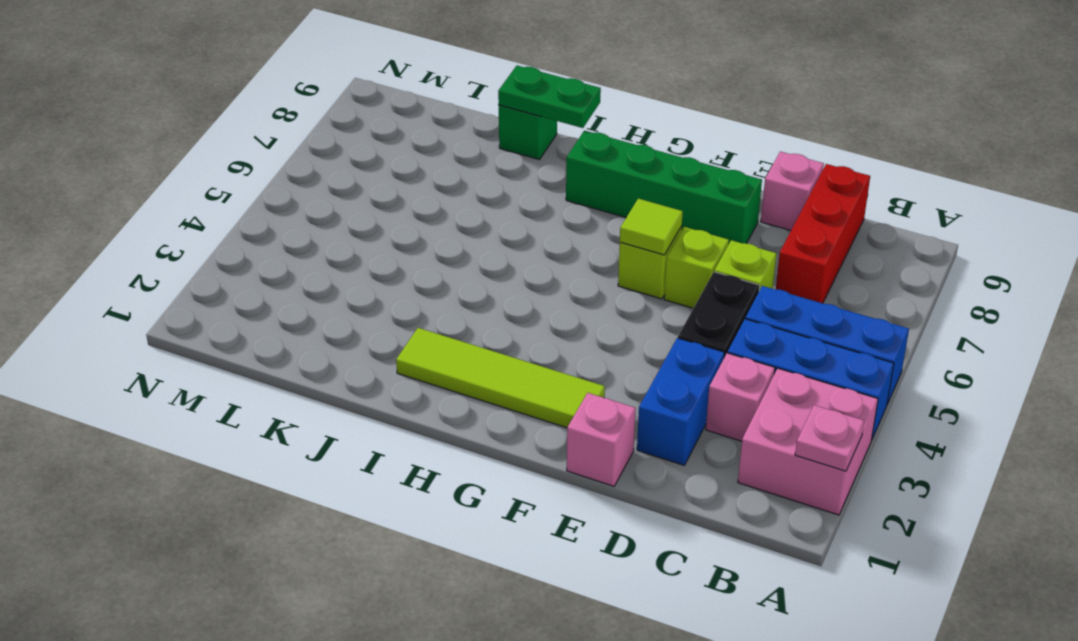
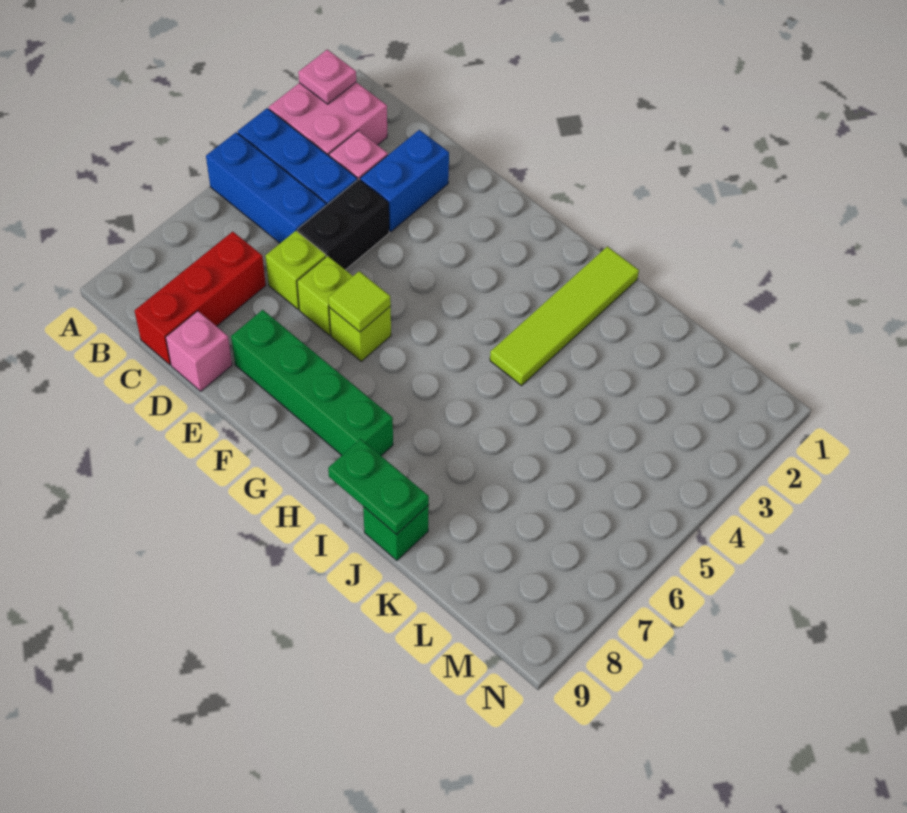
pink brick E1 level 1 -> none
lime tile F2:I2 level 1 -> lime tile I1:I4 level 1

